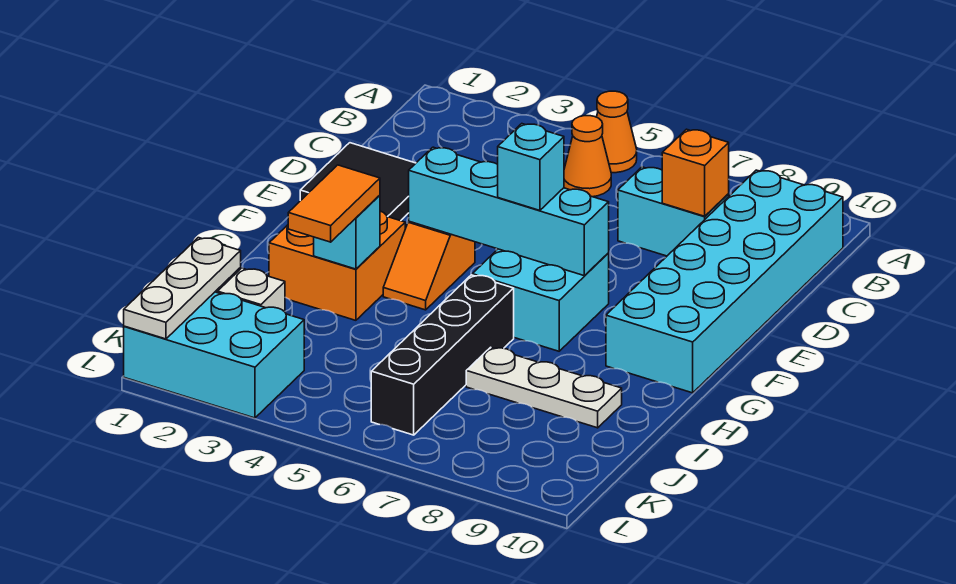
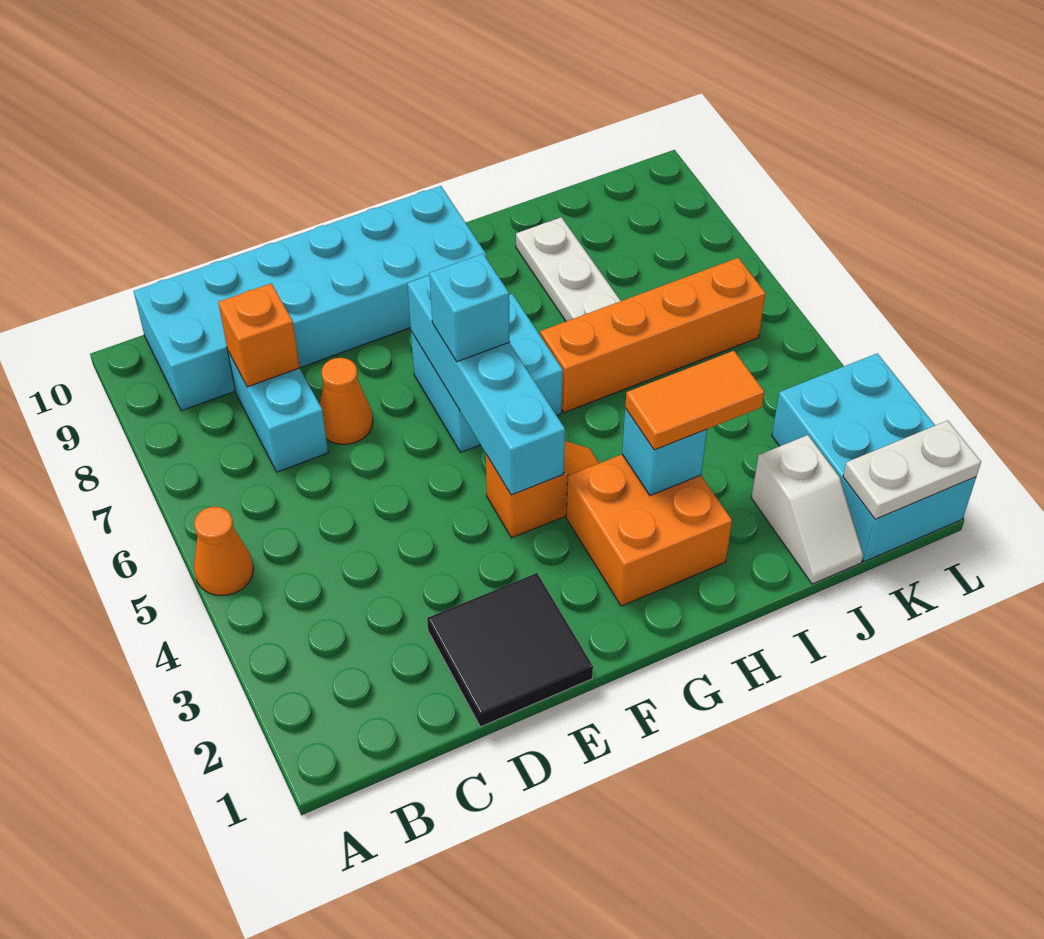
orange cone B5 level 1 -> orange cone D7 level 1
black brick H6:K6 level 1 -> orange brick H6:K6 level 1
white plate J1:L1 level 2 -> white plate K1:L1 level 2

